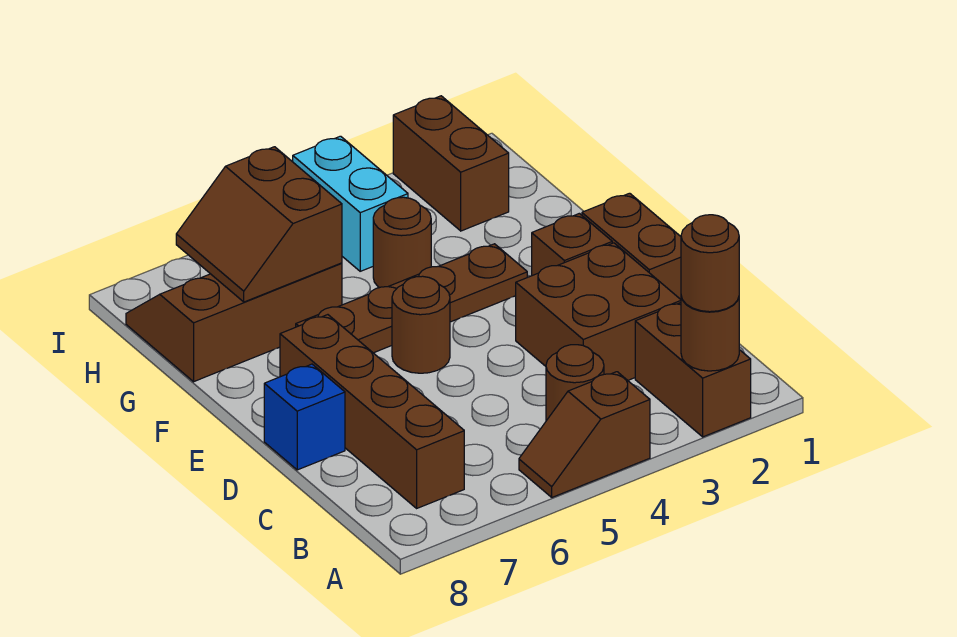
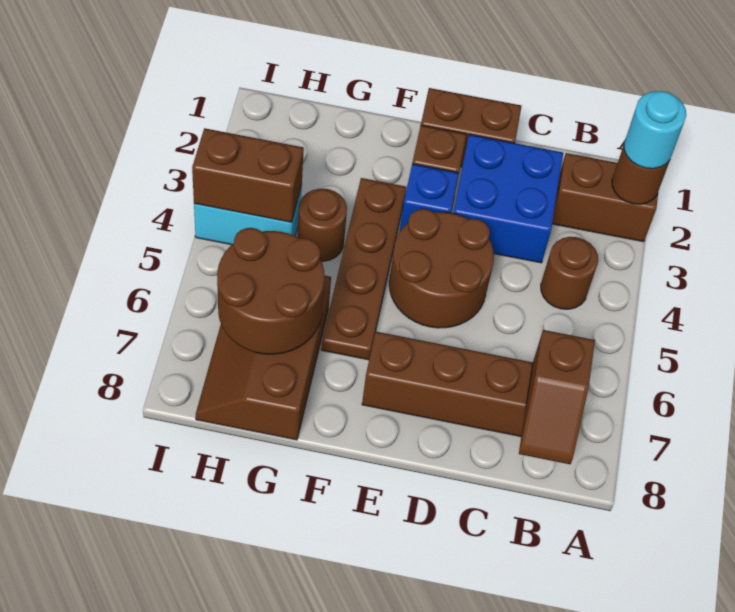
brown round brick A2 level 3 -> cyan round brick A2 level 3
brown slope A4:A5 level 1 top 4 -> brown slope B7:B8 level 2 top 7
brown brick C2:D3 level 1 -> blue brick C2:D3 level 1
blue brick D8 level 1 -> blue brick E3 level 1
brown round brick E5 level 1 -> brown round brick D4:E5 level 1
brown slope G6:H7 level 2 top 6 -> brown round brick G6:H7 level 2
brown brick H2:I2 level 1 -> brown brick H4:I4 level 2

